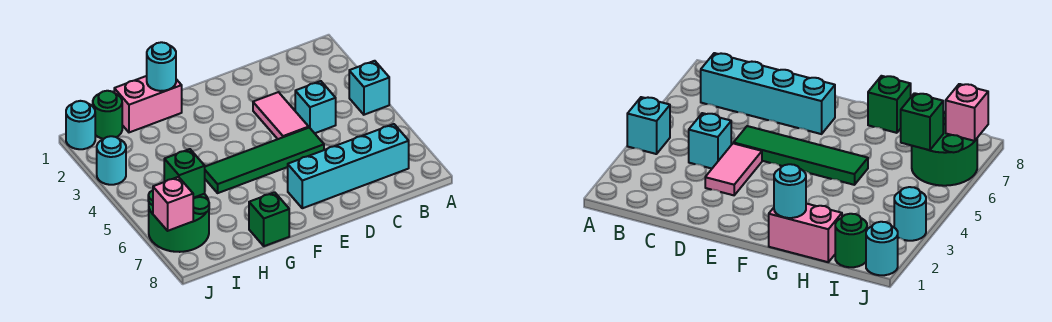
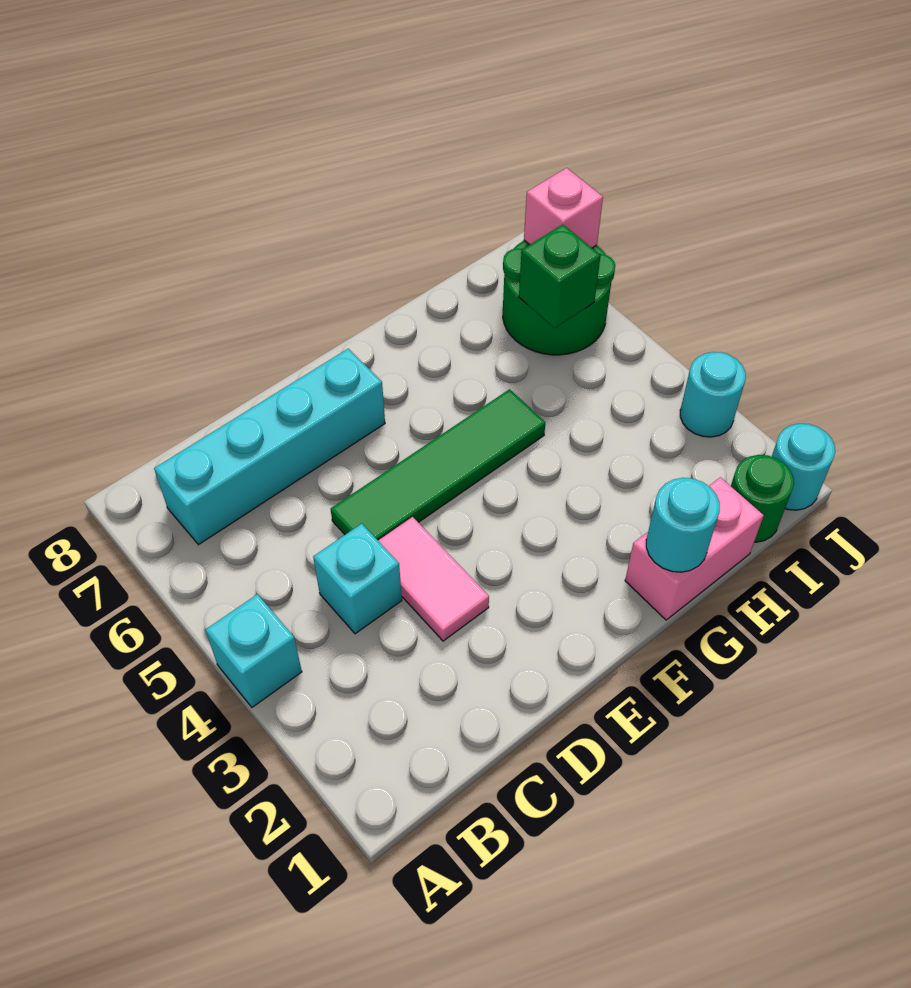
green brick G8 level 1 -> none

